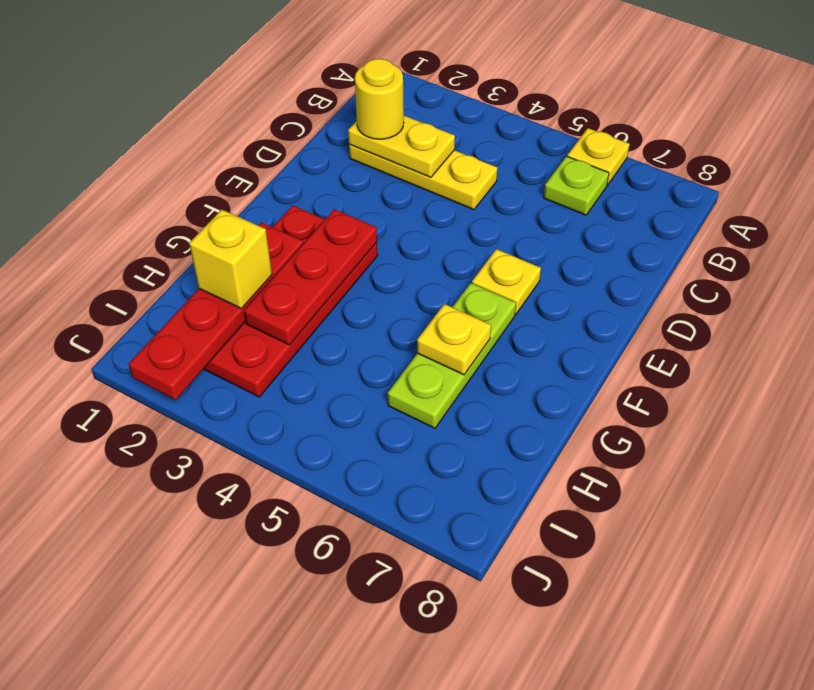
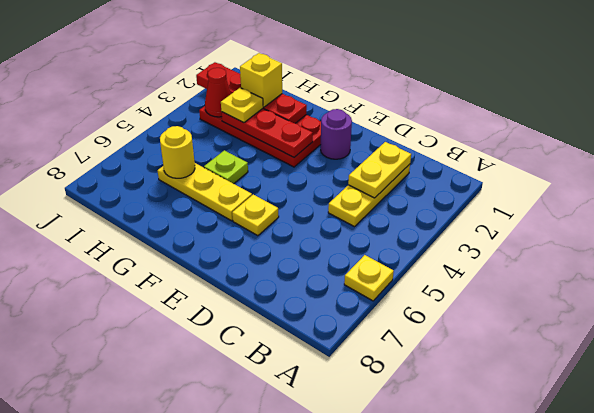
lime plate B6 level 1 -> lime plate G5 level 1
yellow round brick C2 level 3 -> yellow round brick H6 level 2
none -> purple round brick E2 level 1
lime plate F6:H6 level 1 -> yellow plate F6:H6 level 1
yellow plate G6 level 2 -> yellow plate H3 level 3
none -> red cone I3 level 2

